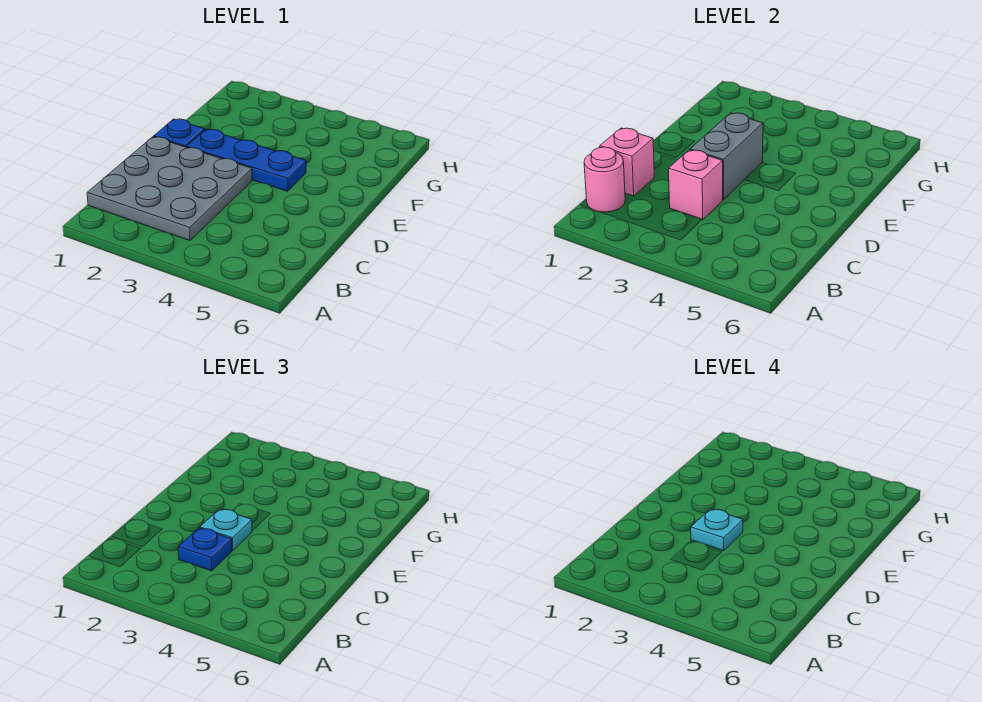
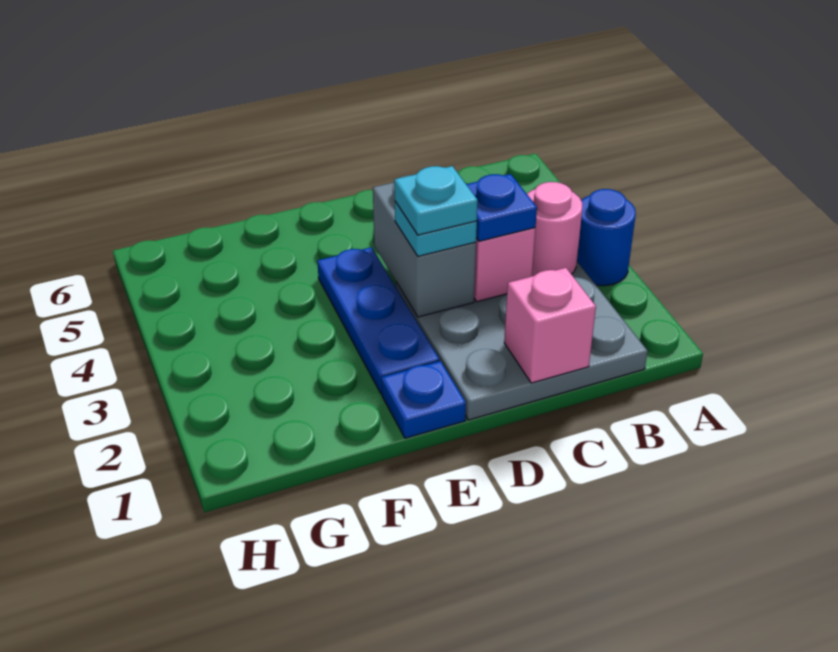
none -> blue round brick A3 level 1
pink round brick B1 level 2 -> pink round brick B3 level 2
grey brick D3:E3 level 2 -> grey brick D3:D4 level 2

